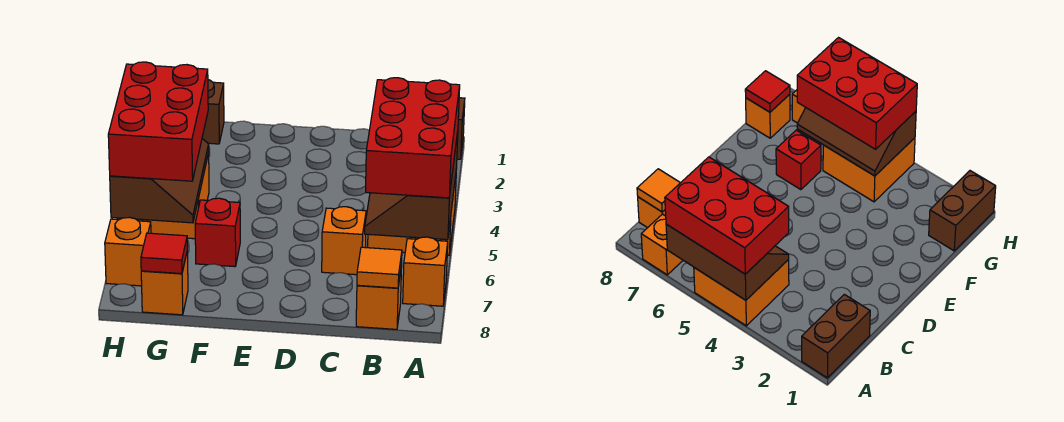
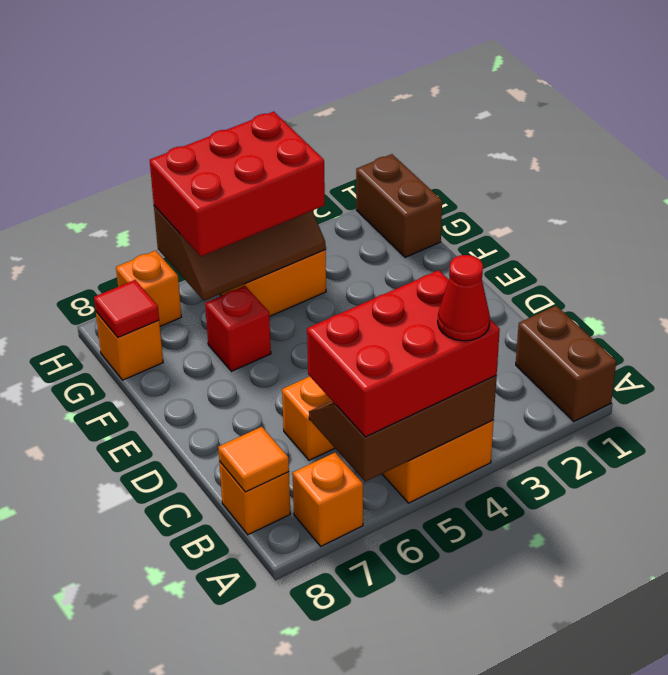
none -> red cone A4 level 4

